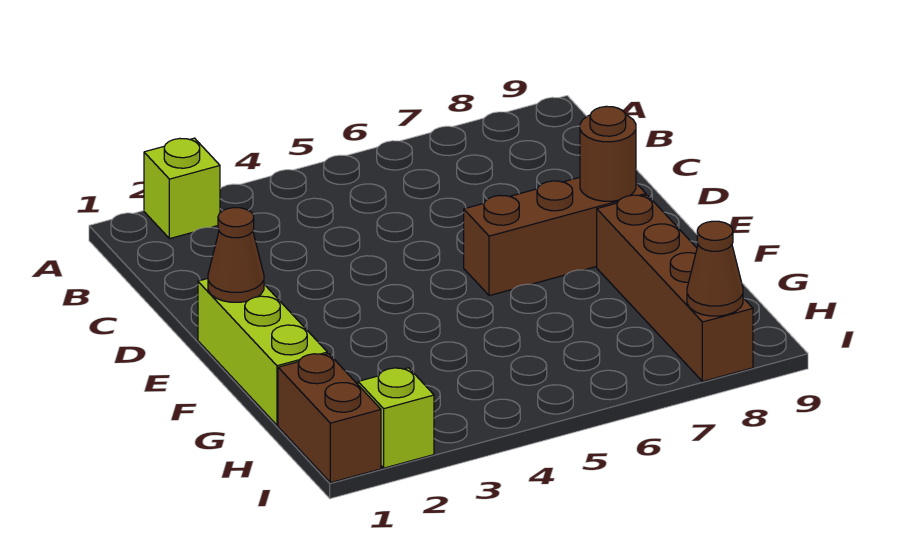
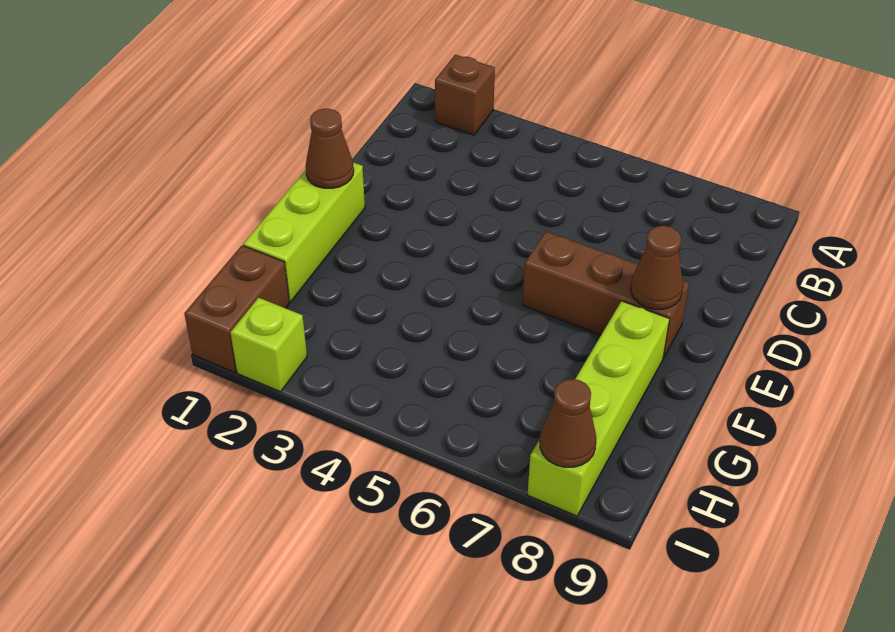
lime brick A2 level 1 -> brown brick A2 level 1
brown round brick E8 level 2 -> brown cone E8 level 2
brown brick F8:I8 level 1 -> lime brick F8:I8 level 1

